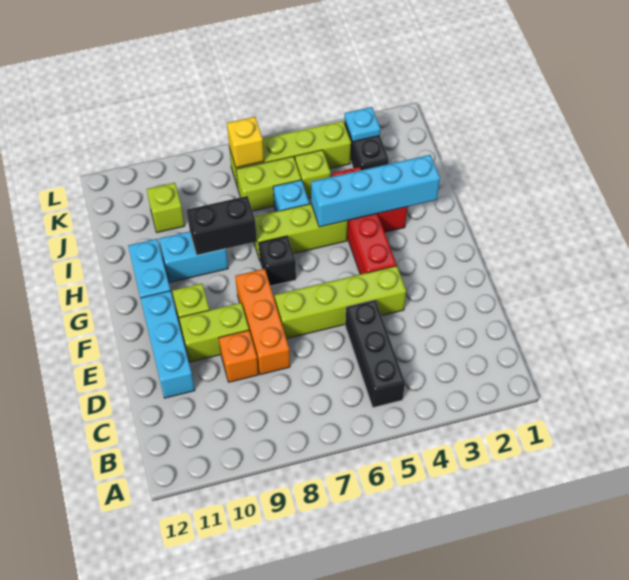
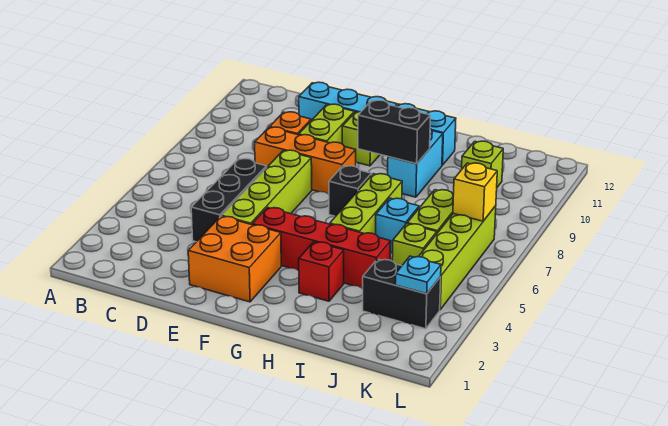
black brick B5:D5 level 1 -> black brick D4:D6 level 1
none -> orange brick E2:F3 level 1
cyan brick H2:H5 level 2 -> none
black brick H8:H9 level 2 -> black brick G9:H9 level 2

